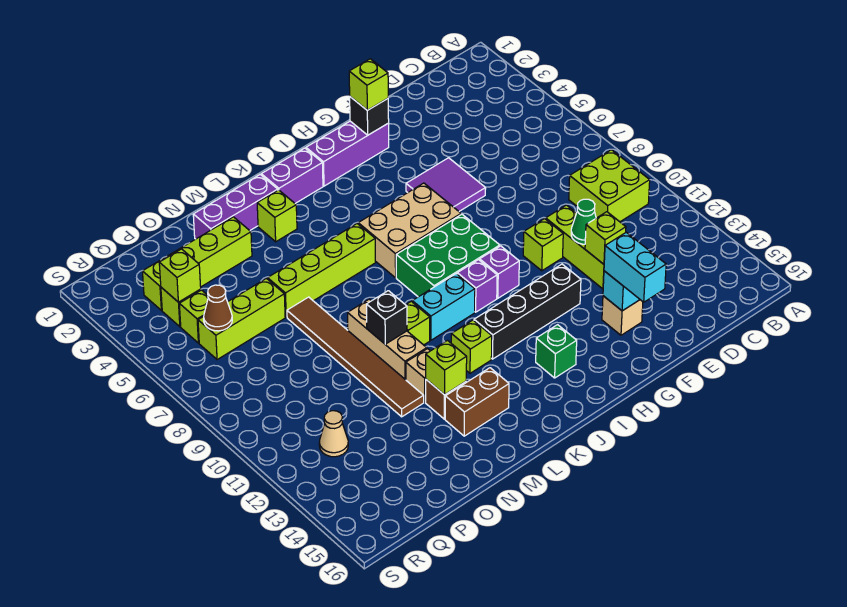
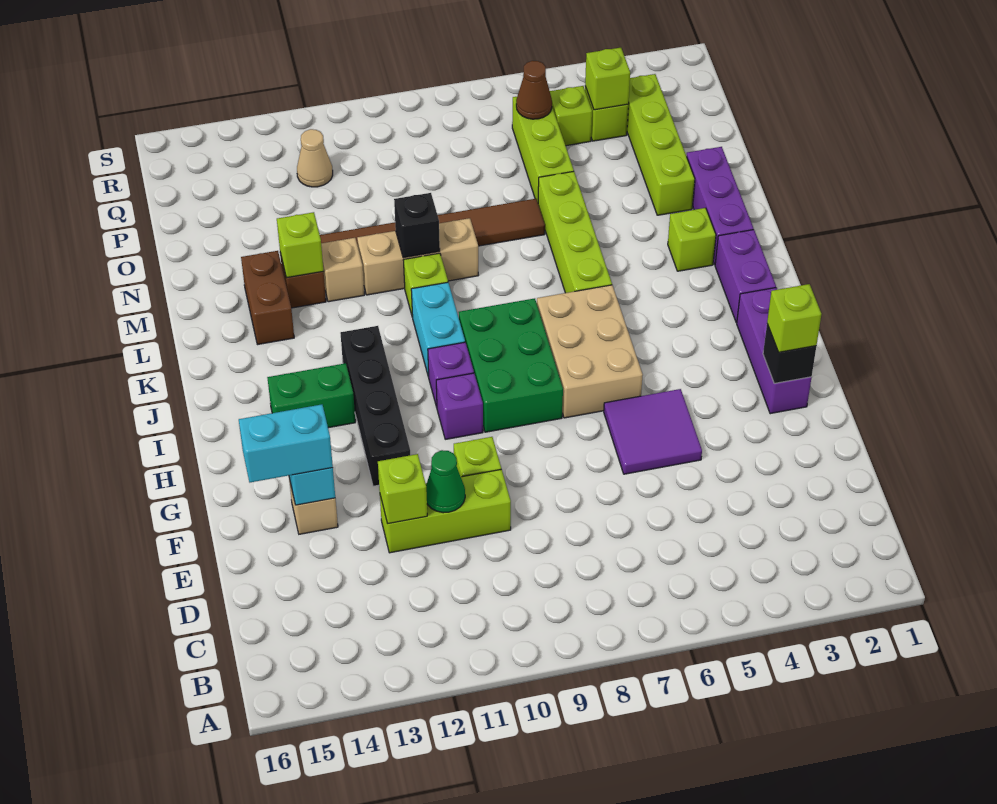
lime brick B9:C10 level 1 -> none
green brick I14 level 1 -> green brick I13:I14 level 1
lime brick K12 level 1 -> none

